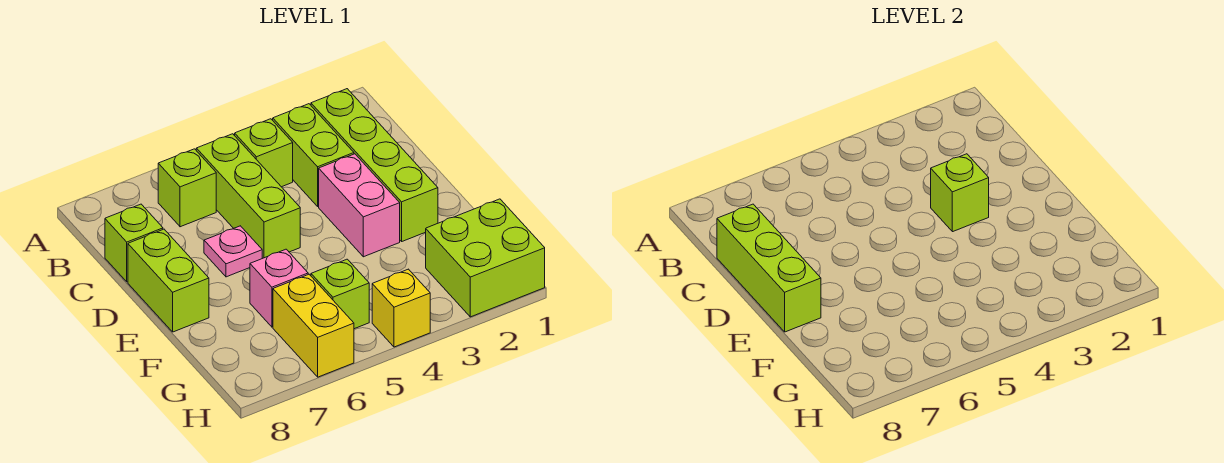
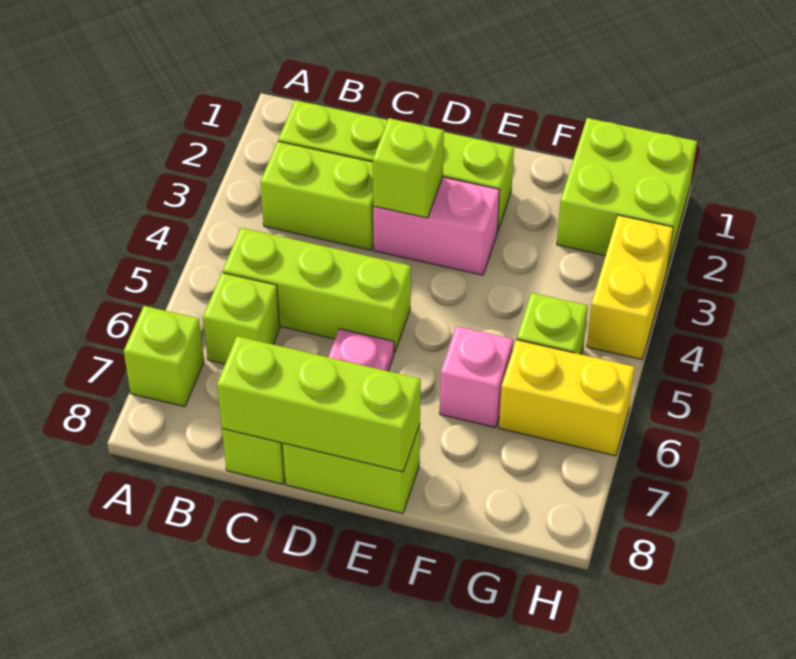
lime brick B4 level 1 -> lime brick A7 level 1
yellow brick H4 level 1 -> yellow brick H3:H4 level 1

